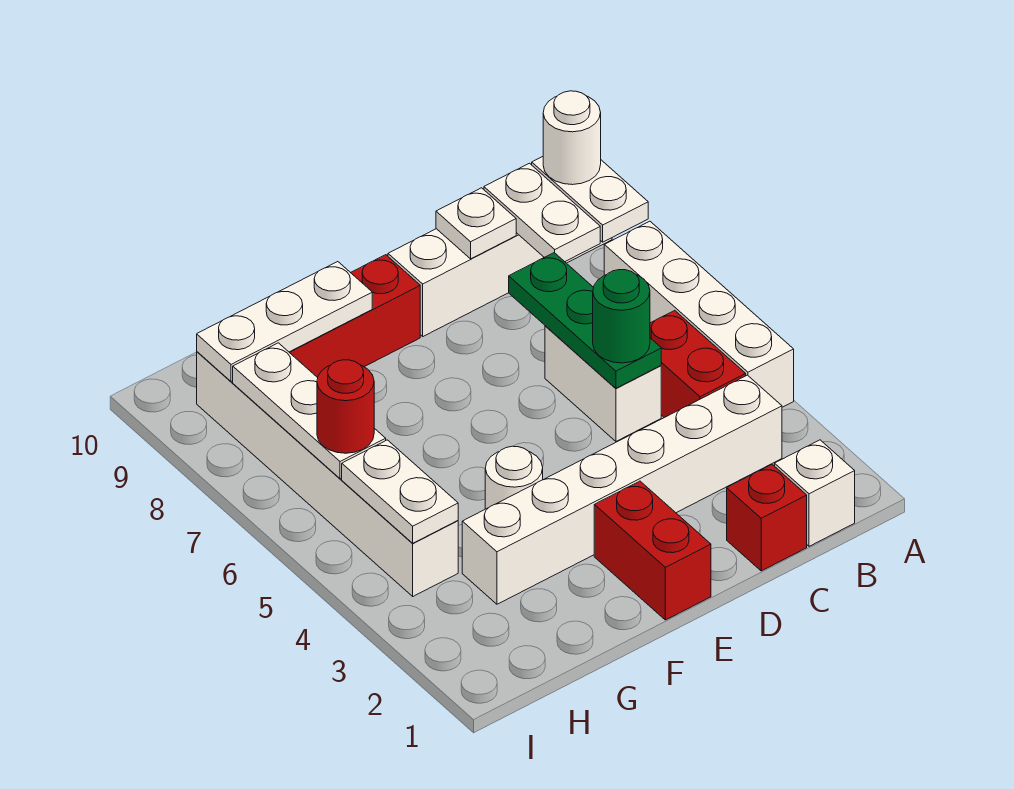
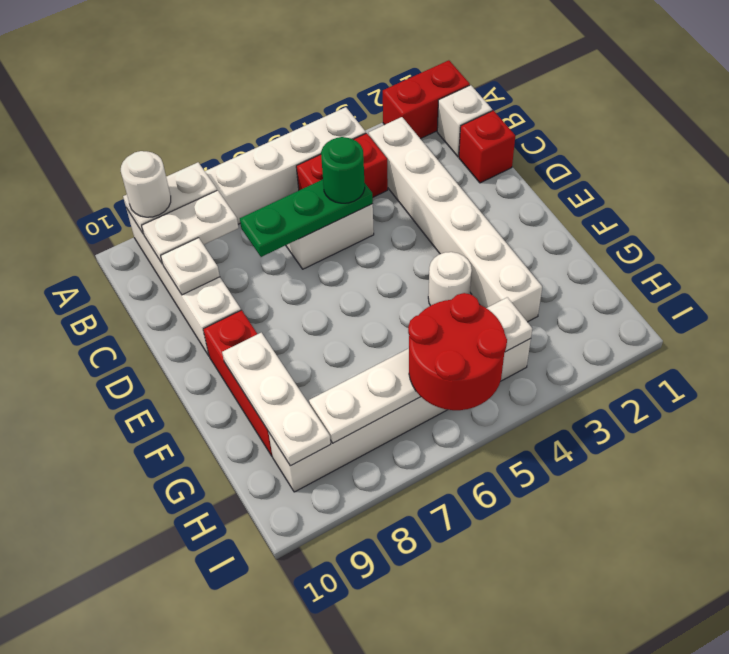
red brick E1:E2 level 1 -> red brick A1:A2 level 1
red round brick H6 level 3 -> red round brick H5:I6 level 3

